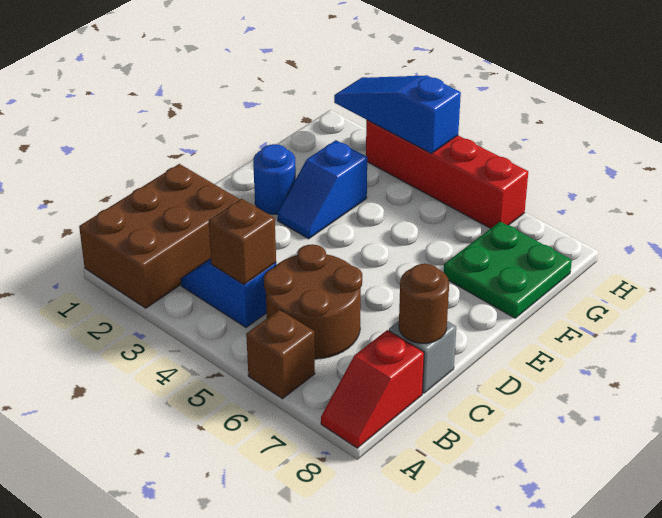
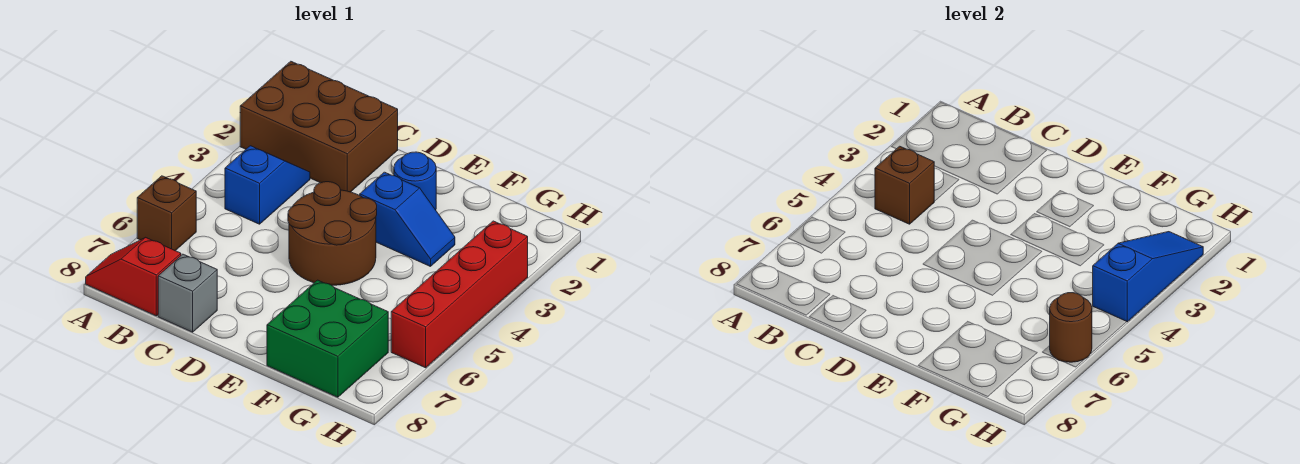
brown round brick B5:C6 level 1 -> brown round brick D4:E5 level 1
brown round brick C8 level 2 -> brown round brick H6 level 2
blue slope E3:F3 level 1 top F -> blue slope E3:F3 level 1 top E
green plate F7:G8 level 1 -> green brick F7:G8 level 1

